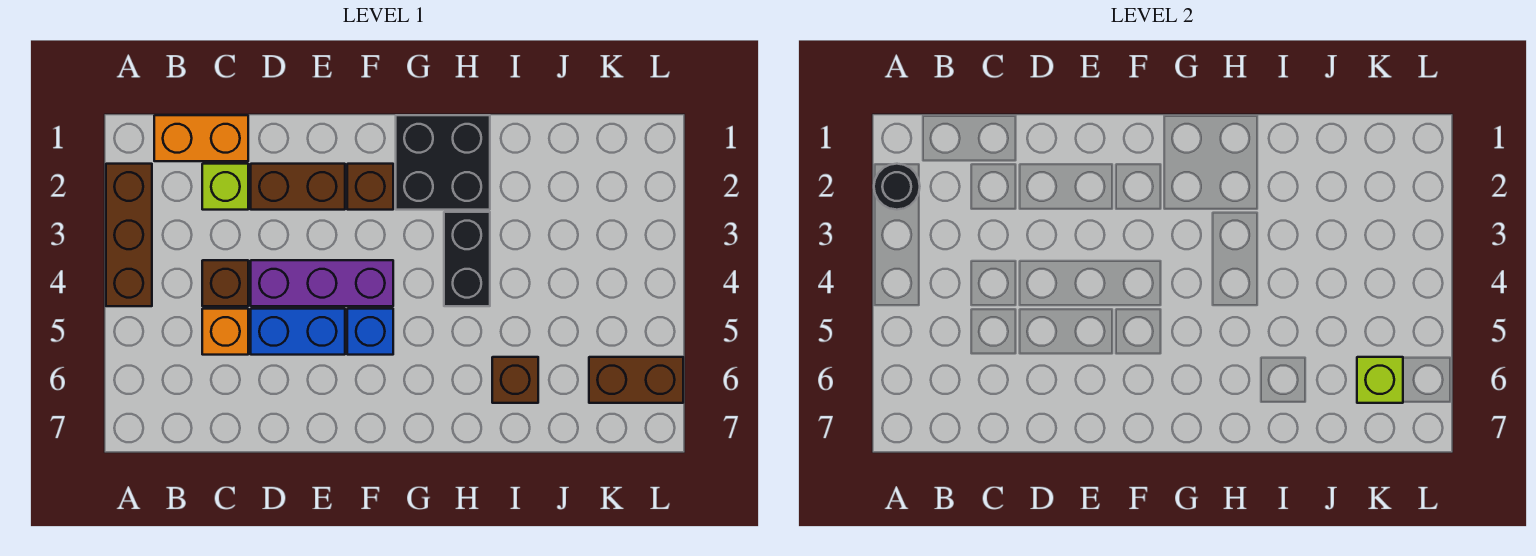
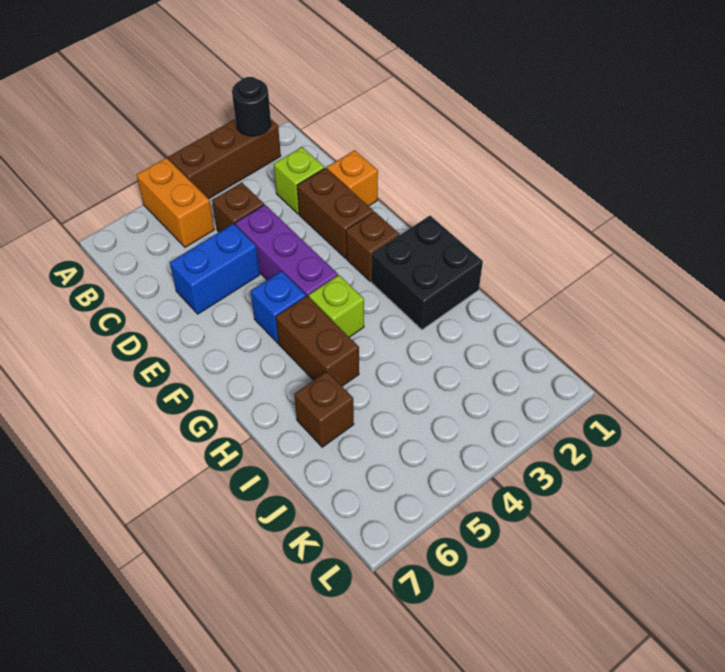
orange brick B1:C1 level 1 -> orange brick A5:B5 level 1
orange brick C5 level 1 -> orange brick D1 level 1
blue brick D5:E5 level 1 -> blue brick D5:D6 level 1
black brick H3:H4 level 1 -> none
brown brick K6:L6 level 1 -> brown brick G5:H5 level 1
lime brick K6 level 2 -> lime brick G4 level 1

